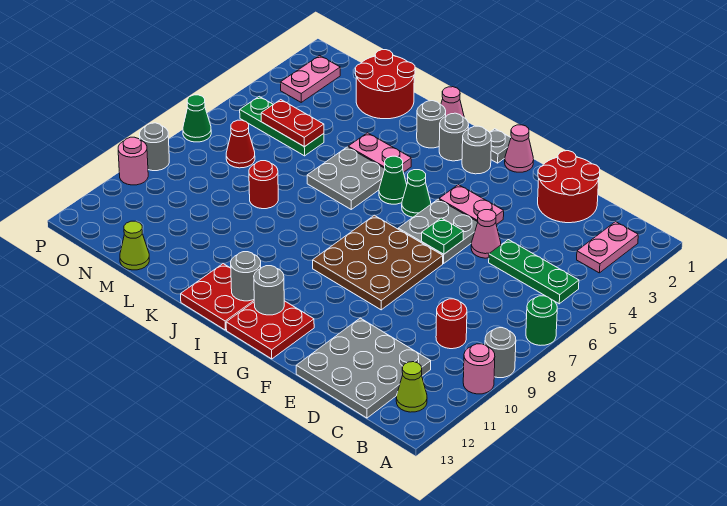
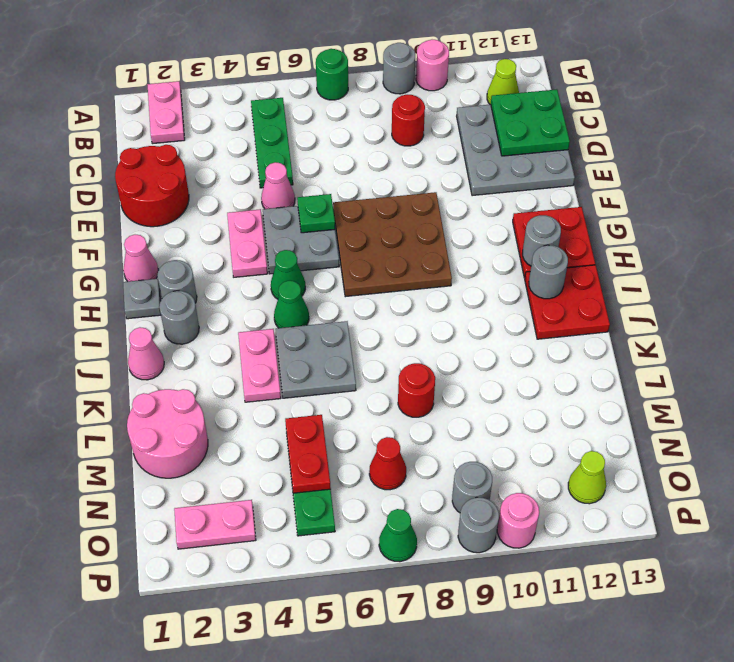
pink plate B2:B3 level 1 -> pink plate A2:B2 level 1
none -> green plate C12:D13 level 2
grey round brick J2 level 1 -> grey round brick O9 level 1
red round brick L1:M2 level 1 -> pink round brick L1:M2 level 1
lime cone M13 level 1 -> lime cone O12 level 1

